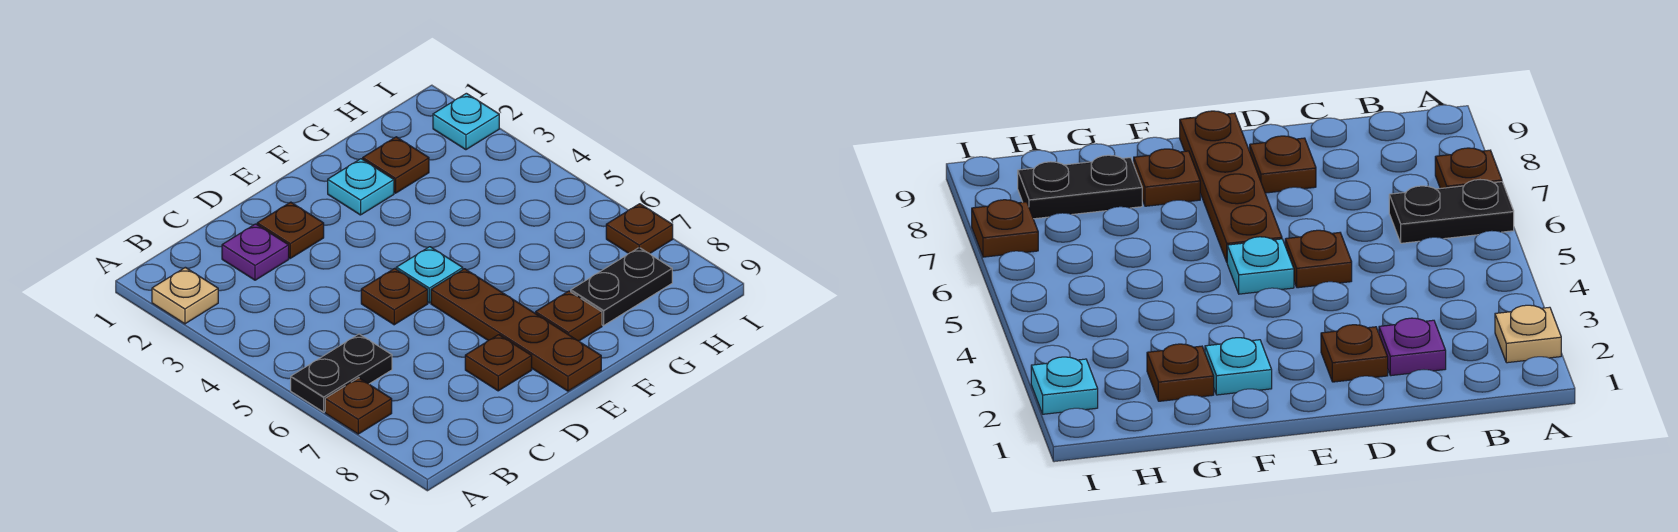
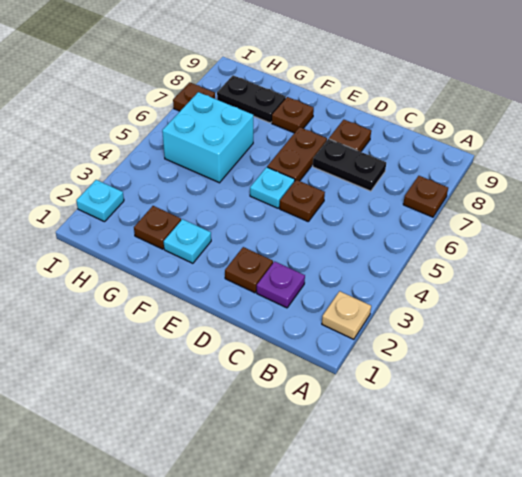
black plate A6:B6 level 1 -> black plate C7:D7 level 1
brown plate E6:E9 level 1 -> brown plate E6:E7 level 1
none -> cyan brick G5:H6 level 1

